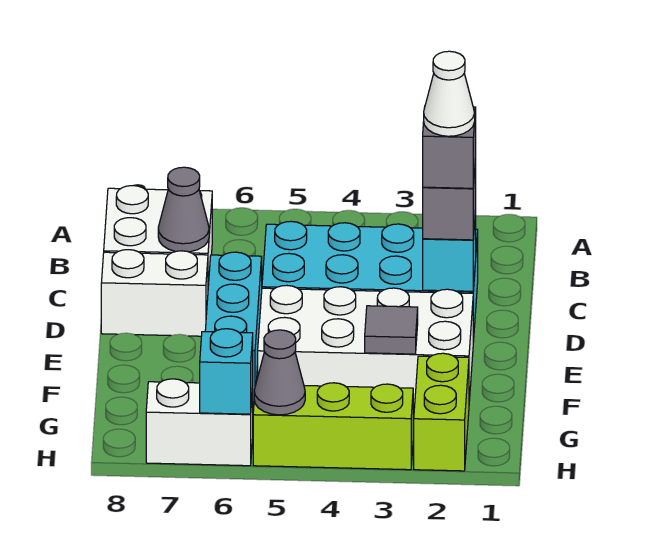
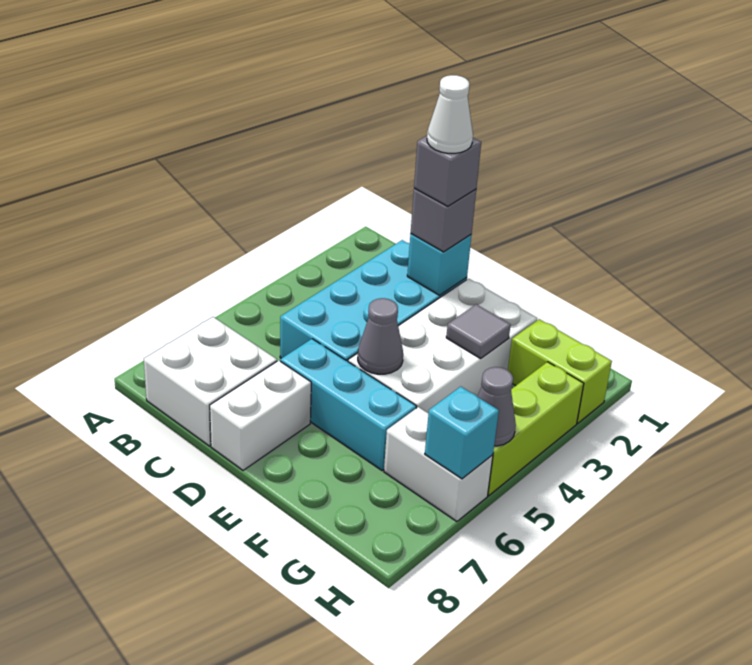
grey cone C7 level 2 -> grey cone E5 level 2
white brick H6:H7 level 1 -> white brick G6:H6 level 1

